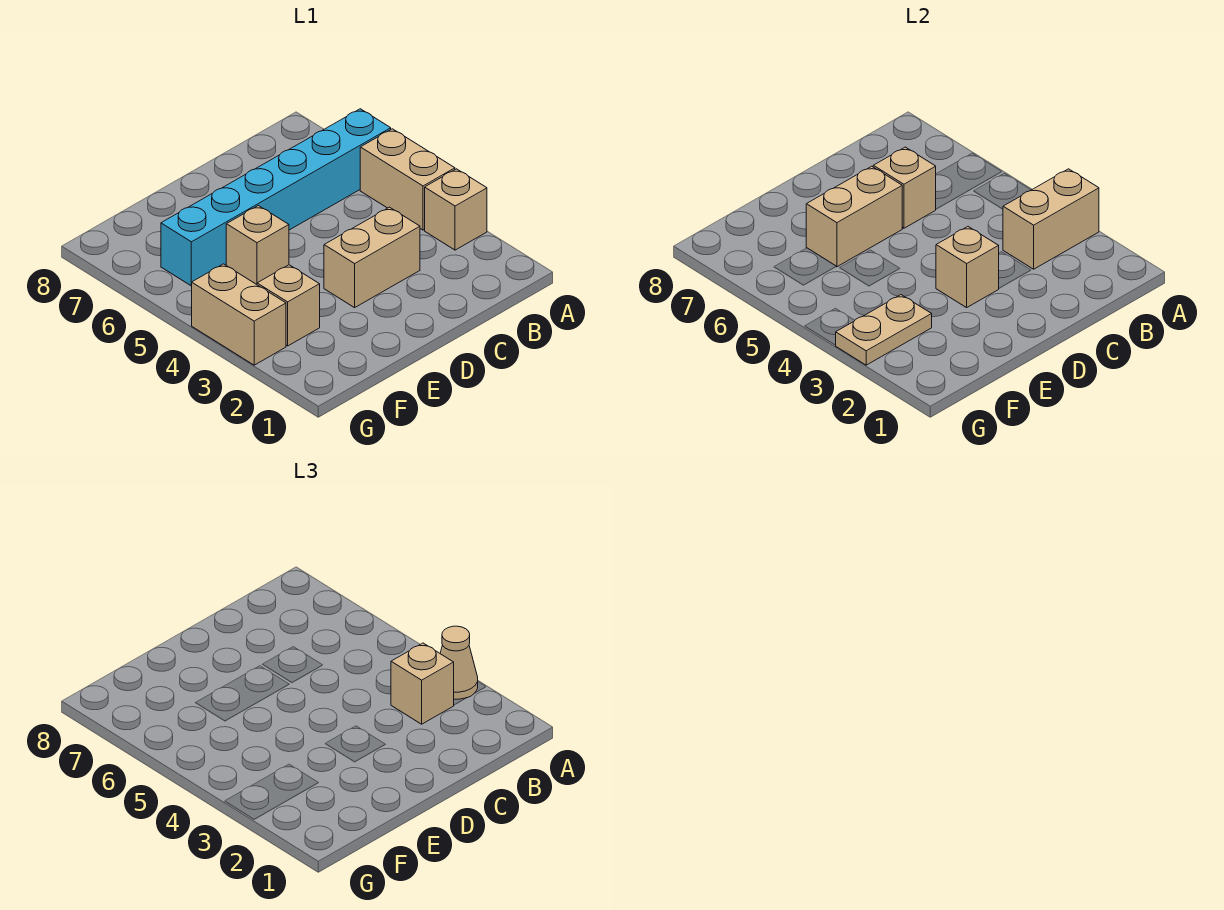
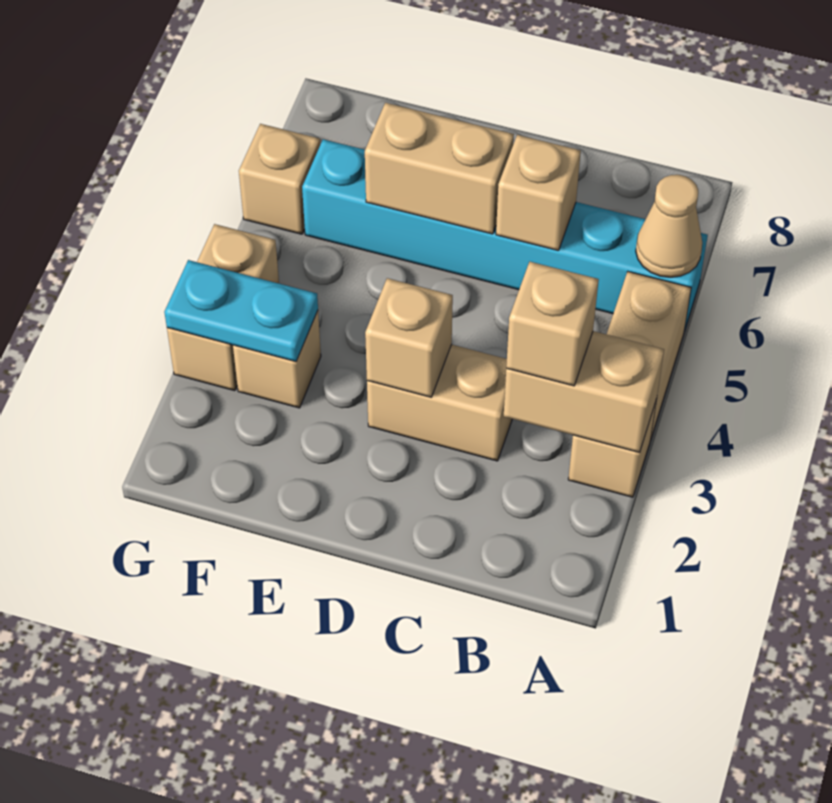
tan cone A3 level 3 -> tan cone A6 level 2
tan brick E5 level 1 -> tan brick G6 level 1
tan plate F3:G3 level 2 -> cyan plate F3:G3 level 2

